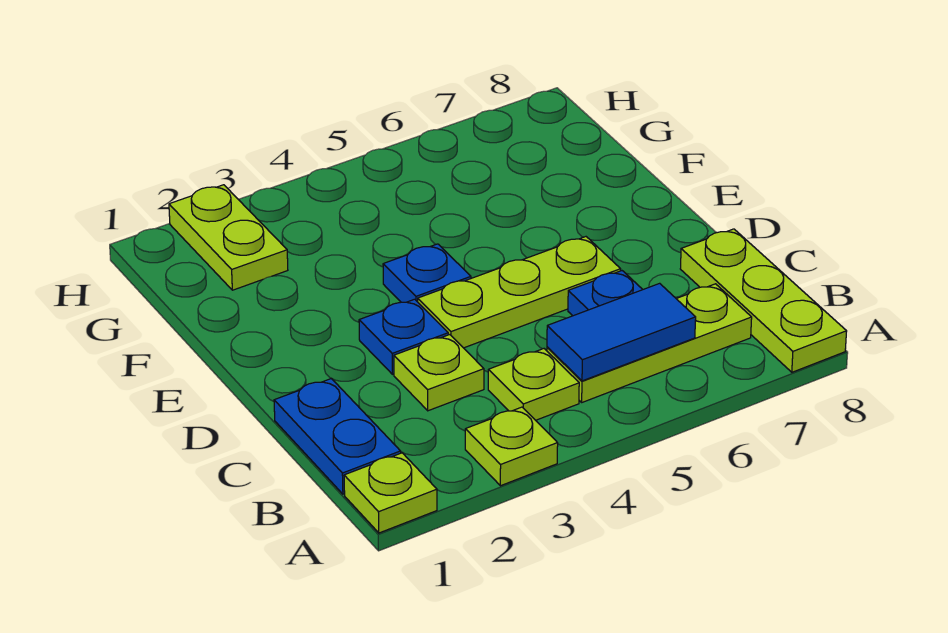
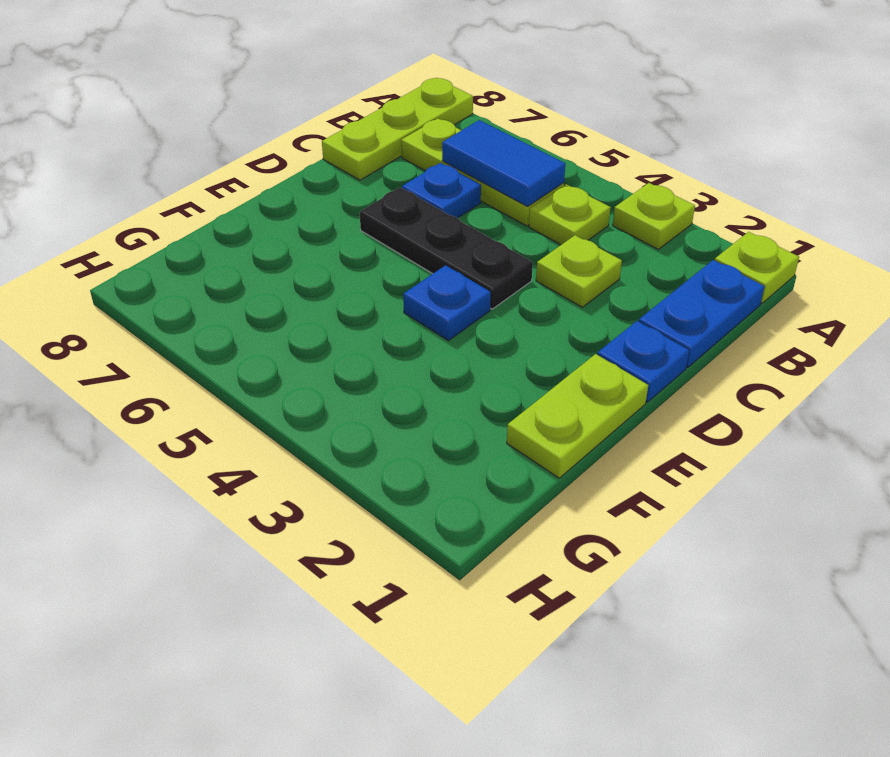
blue plate D3 level 1 -> blue plate D1 level 1
lime plate D4:D6 level 1 -> black plate D4:D6 level 1
lime plate G2:H2 level 1 -> lime plate E1:F1 level 1

